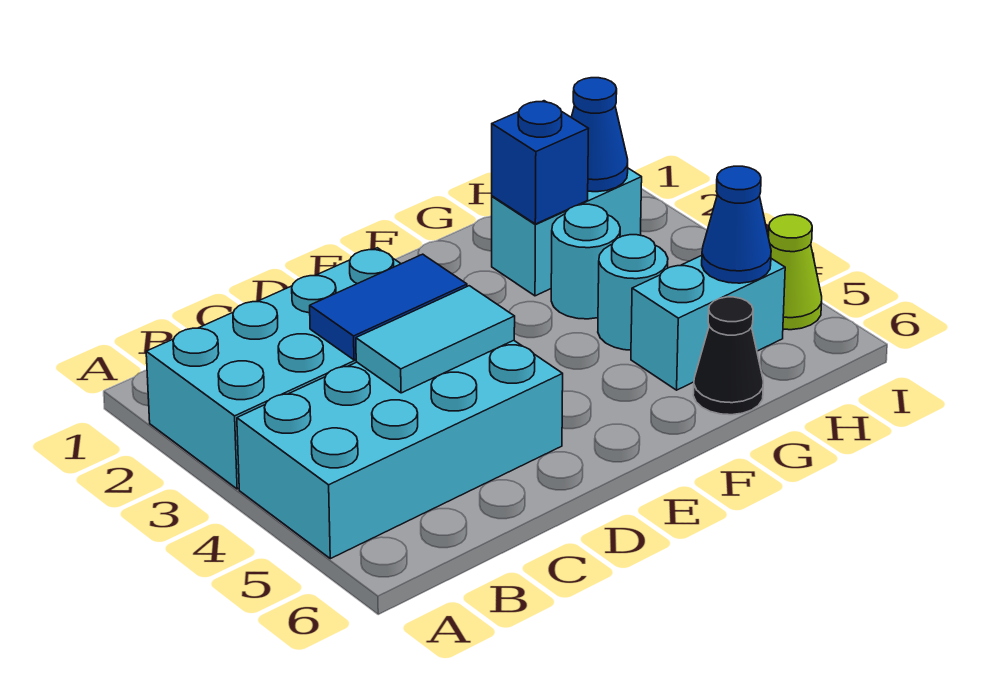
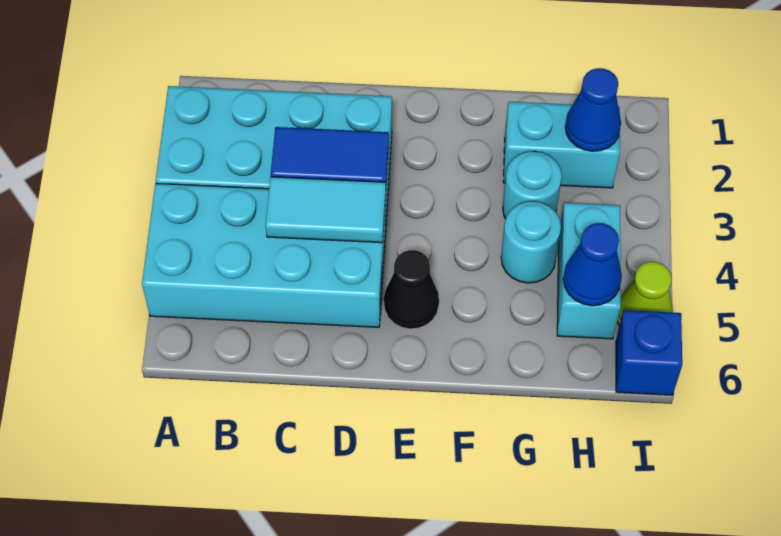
blue brick G2 level 2 -> blue brick I6 level 1
cyan brick G5:H5 level 1 -> cyan brick H4:H5 level 1
black cone G6 level 1 -> black cone E5 level 1

